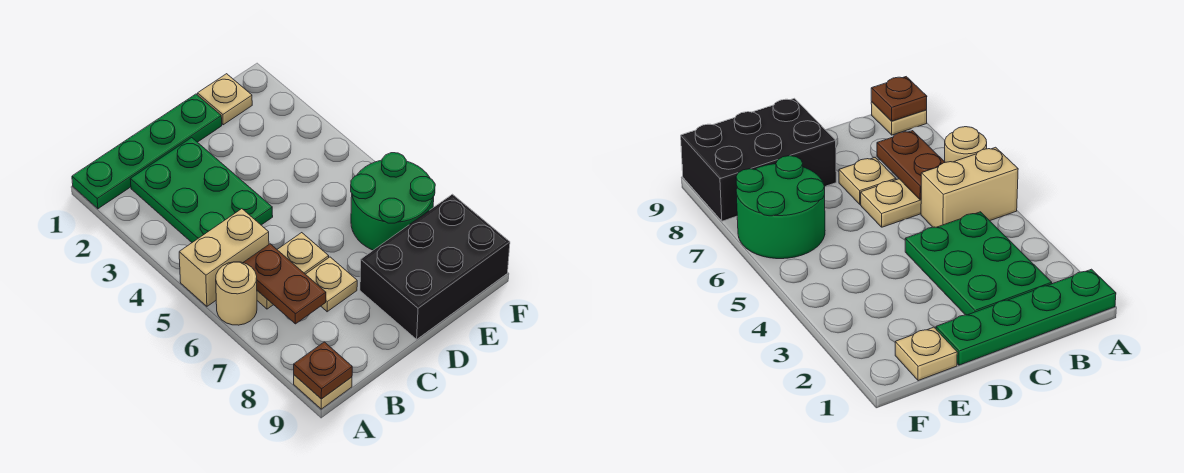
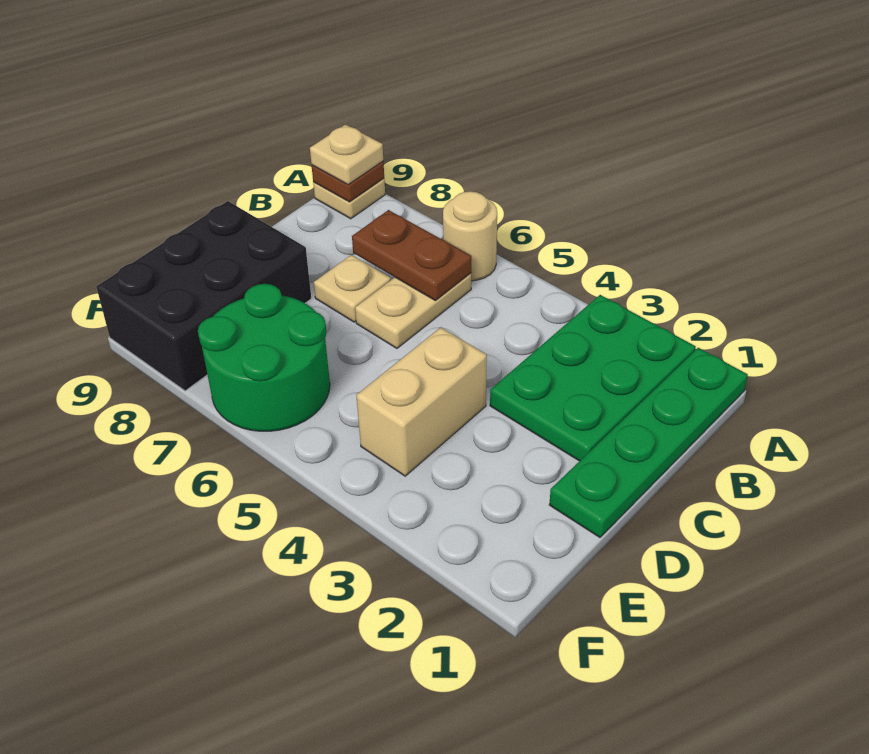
tan brick A5:B5 level 1 -> tan brick D4:E4 level 1
green plate B2:C4 level 1 -> green plate A2:C3 level 1
tan plate E1 level 1 -> tan plate A9 level 3

